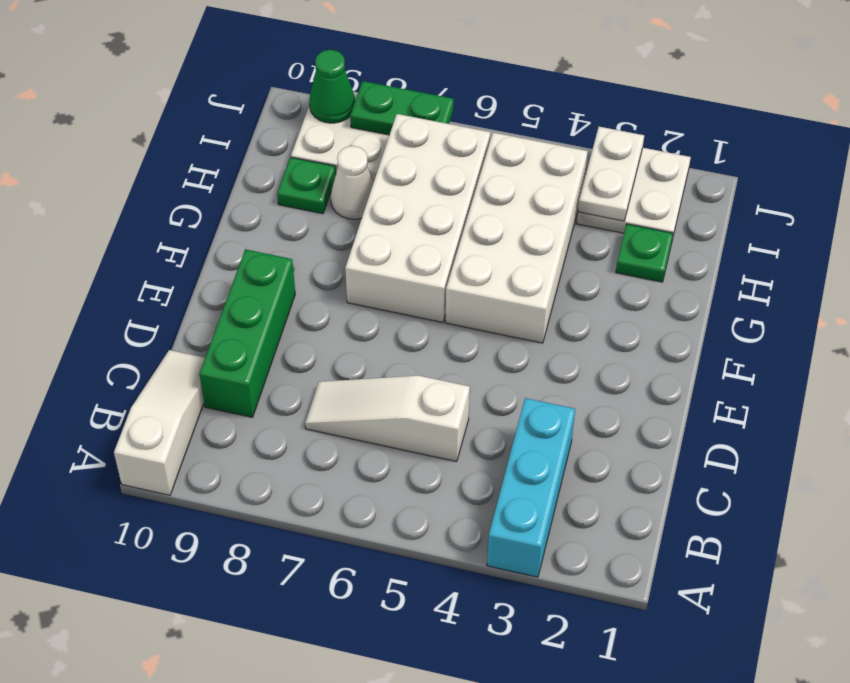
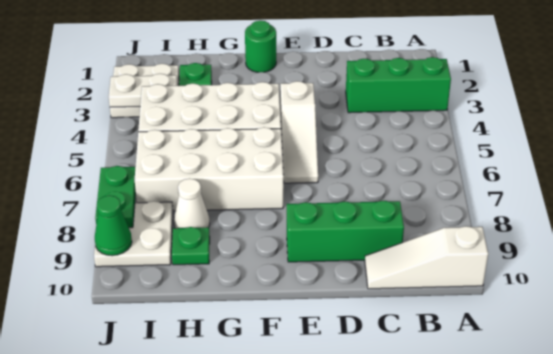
cyan brick A3:C3 level 1 -> green brick A3:C3 level 1
white slope C5:C7 level 1 top 5 -> white slope E4:E6 level 1 top 4
none -> green round brick F1 level 1

